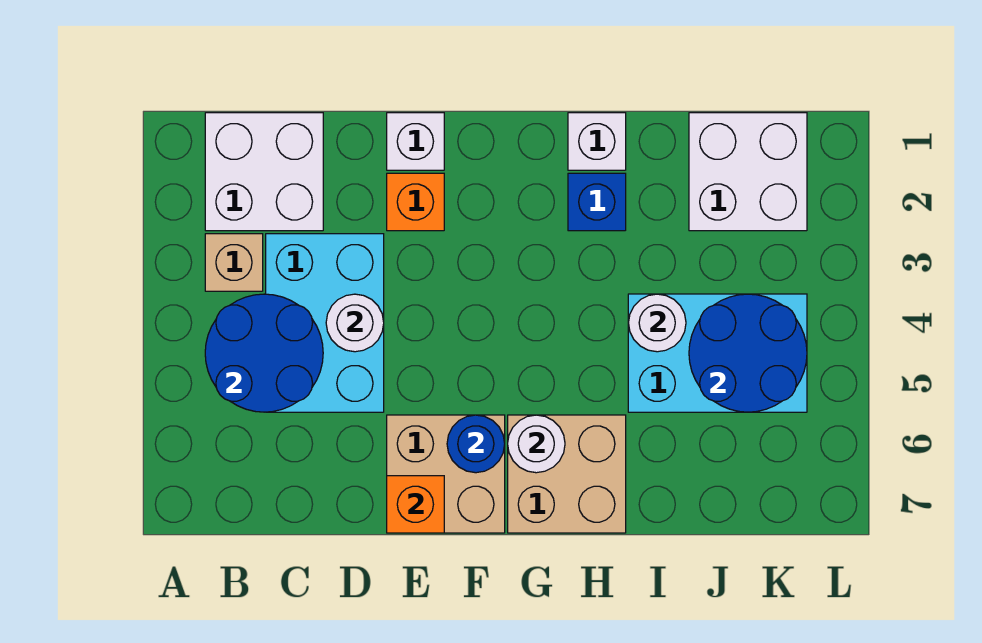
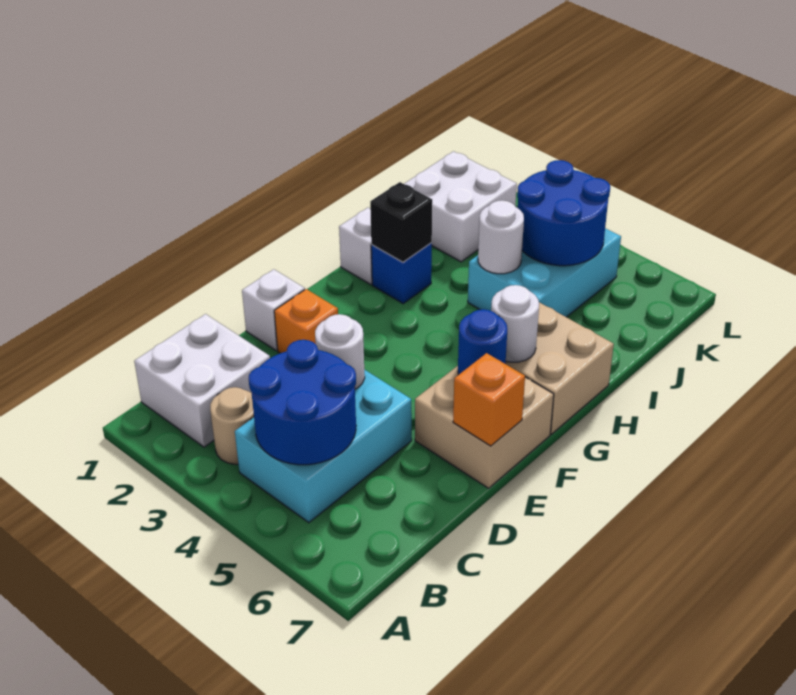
tan brick B3 level 1 -> tan round brick B3 level 1
cyan brick C3:D5 level 1 -> cyan brick B4:D5 level 1
none -> black brick H2 level 2

